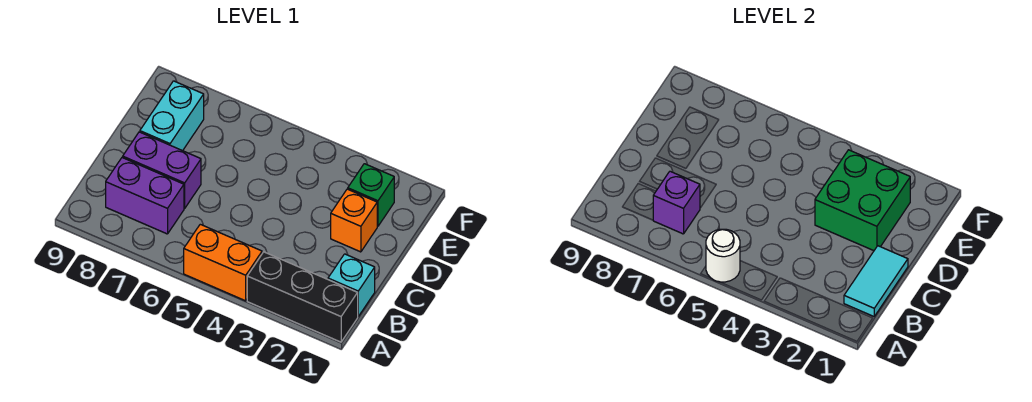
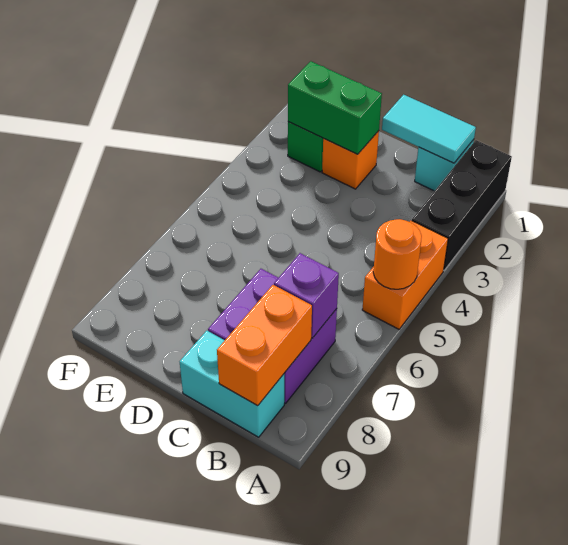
white round brick A5 level 2 -> orange round brick A5 level 2
none -> orange brick B8:B9 level 2
green brick D2:E3 level 2 -> green brick D2:E2 level 2
cyan brick D8:E8 level 1 -> cyan brick B9:C9 level 1

